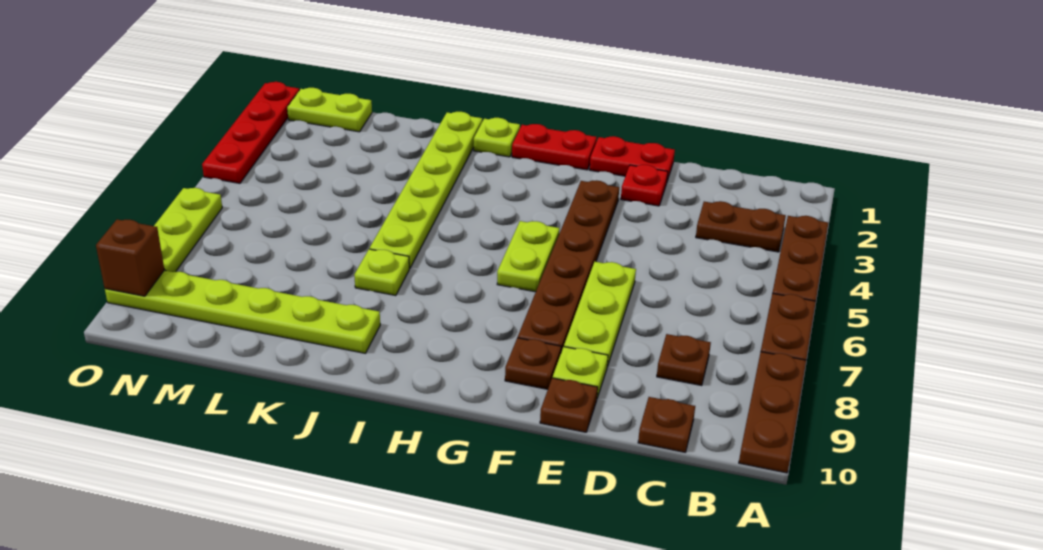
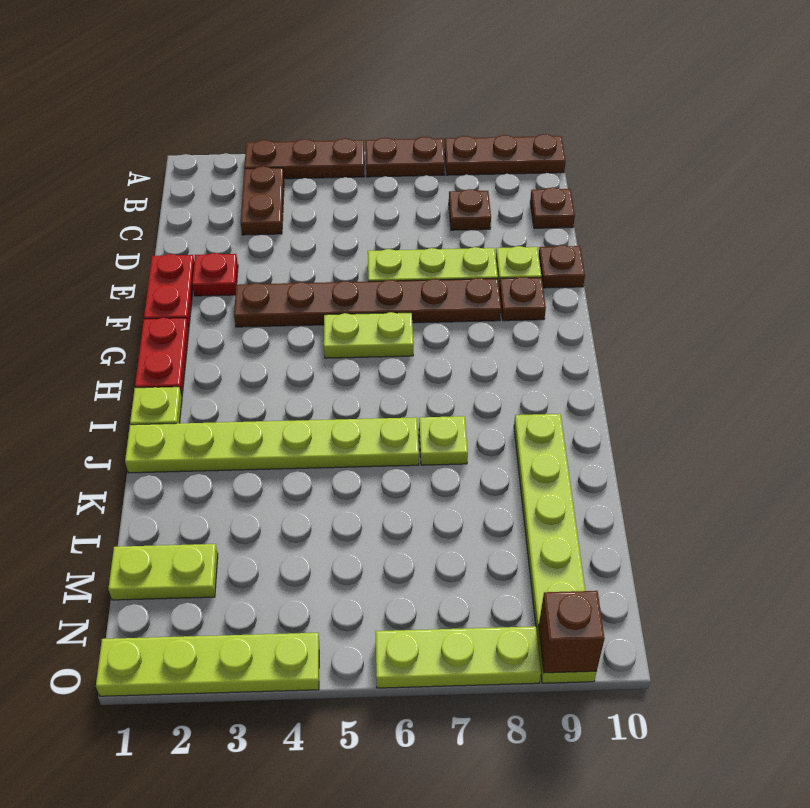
lime plate M1:N1 level 1 -> lime plate M1:M2 level 1
red plate O1:O4 level 1 -> lime plate O1:O4 level 1

